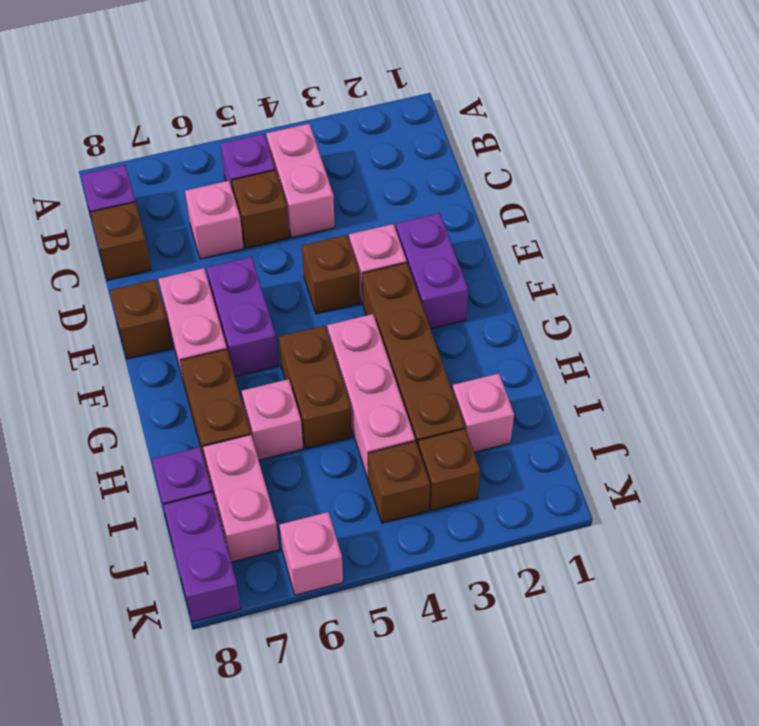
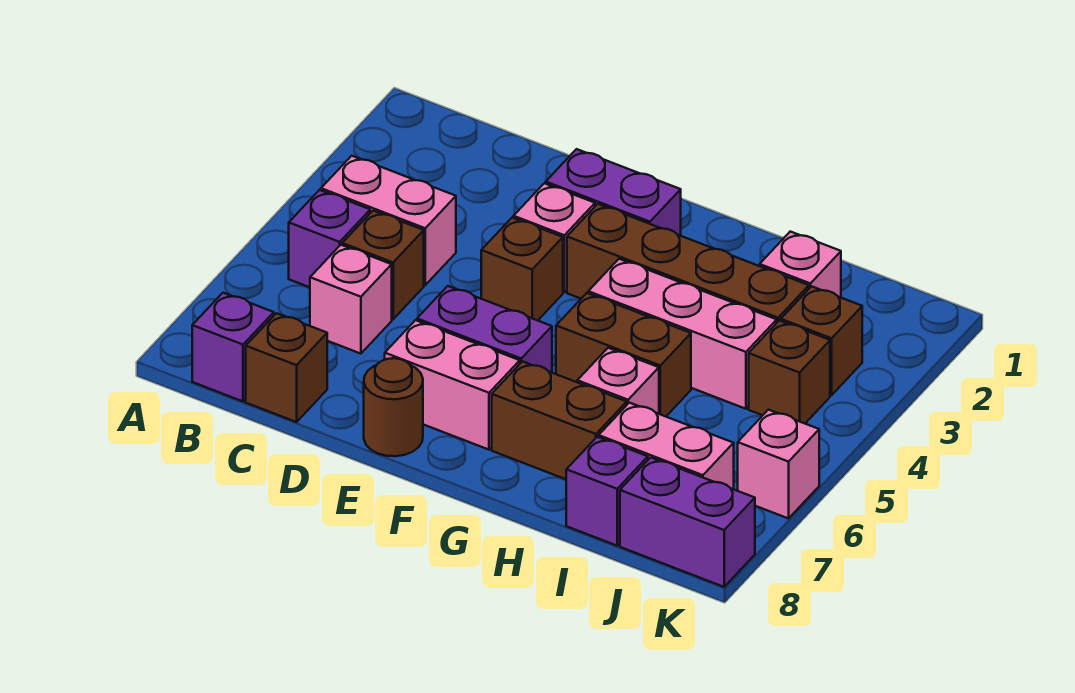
brown brick E8 level 1 -> brown round brick E8 level 1

